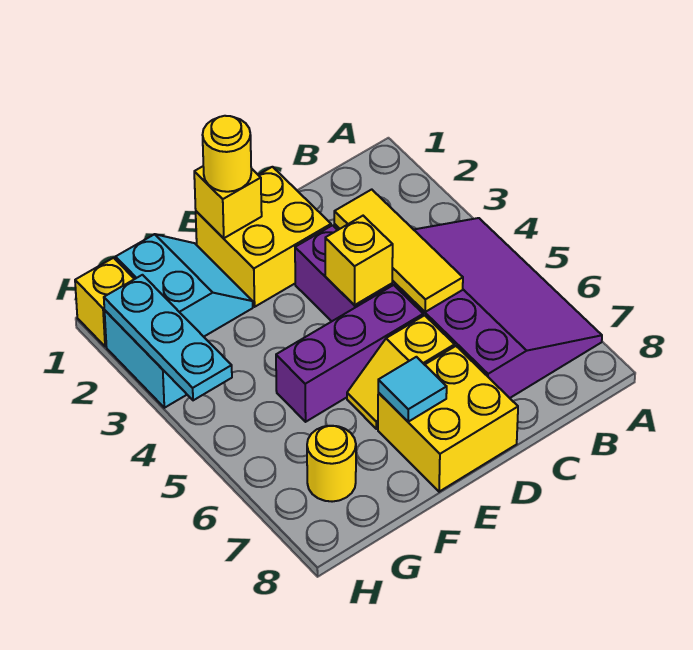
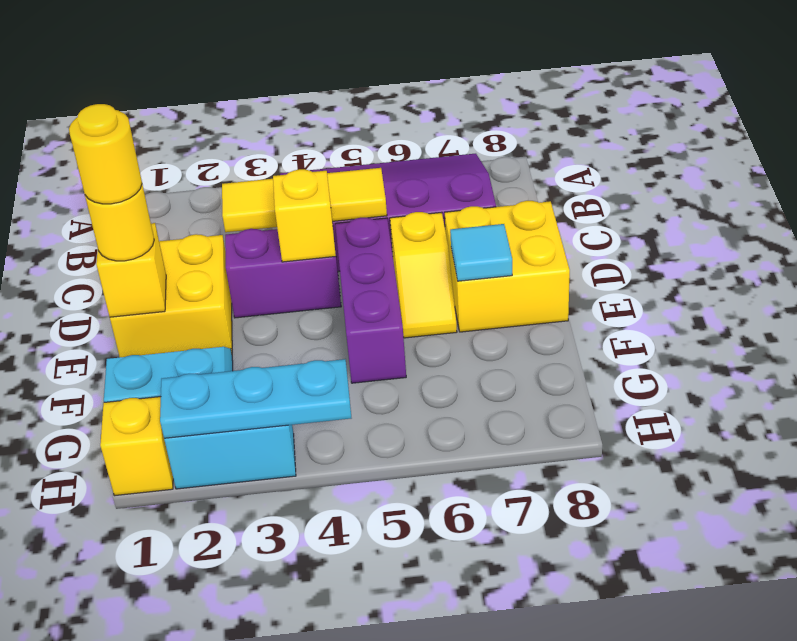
yellow round brick G7 level 1 -> yellow round brick E1 level 4

